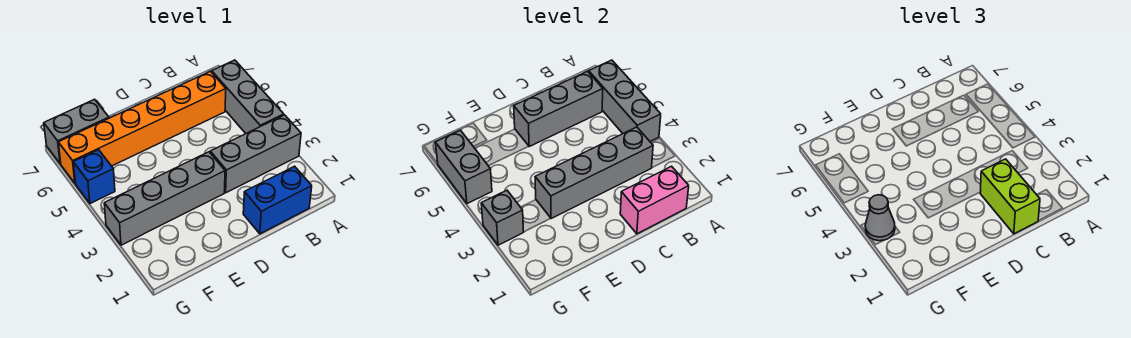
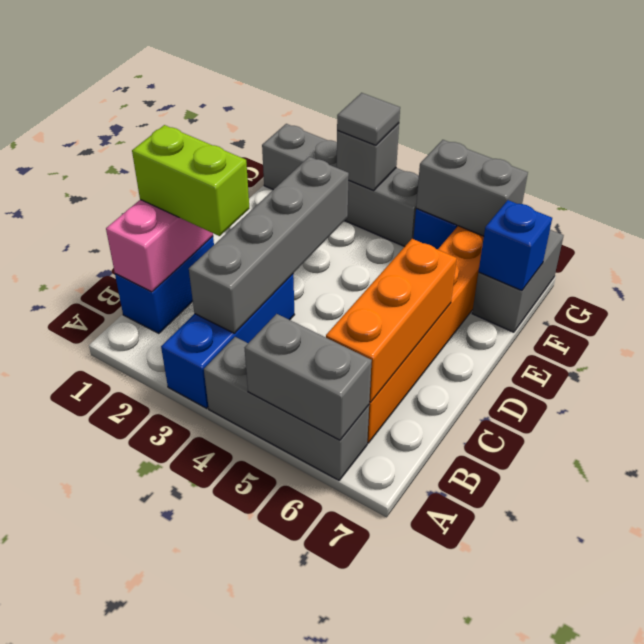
grey brick A3:C3 level 1 -> blue brick A3:C3 level 1
grey brick A4:A6 level 2 -> grey brick A5:A6 level 2
grey brick B6:D6 level 2 -> orange brick B6:D6 level 2
grey brick D3:G3 level 1 -> grey brick G1:G4 level 1
none -> blue brick F7 level 2
grey cone G3 level 3 -> grey tile G3 level 3

